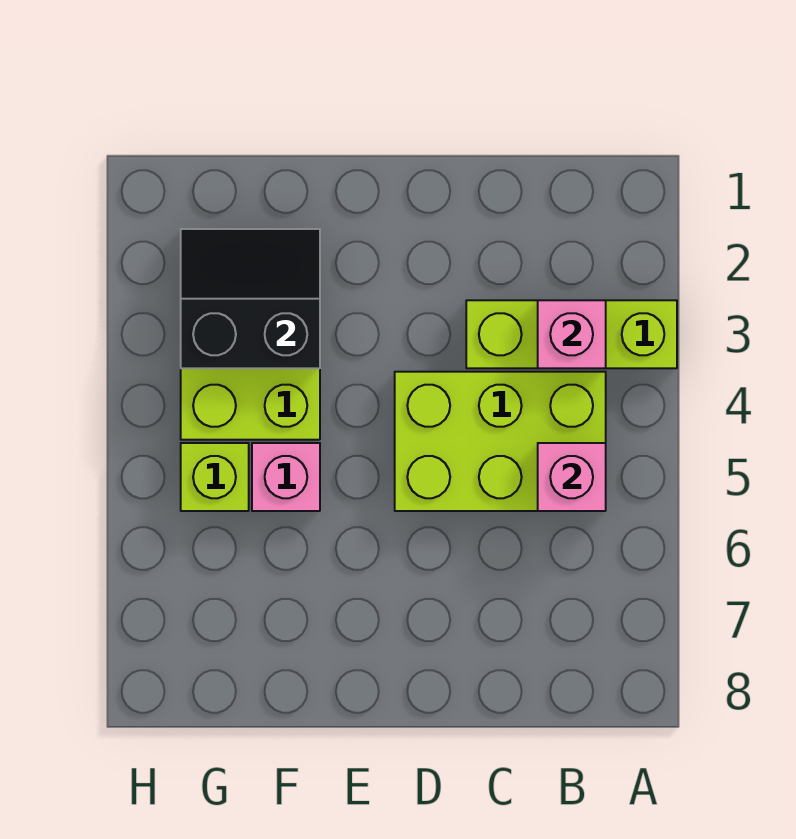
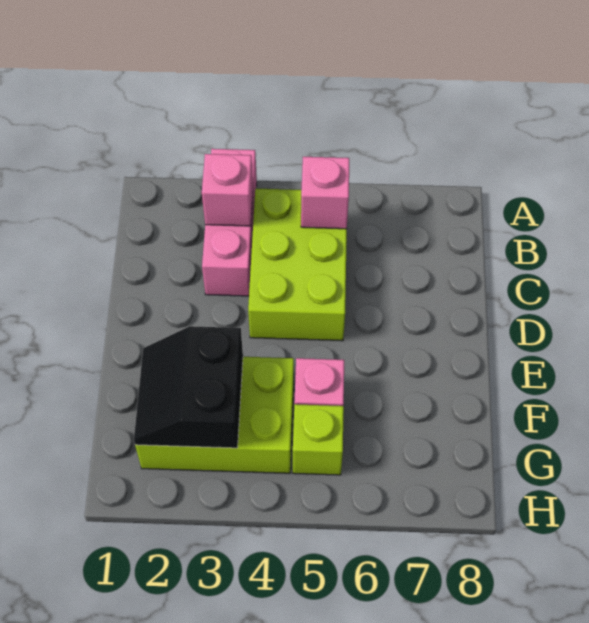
lime brick A3:C3 level 1 -> pink brick A3:C3 level 1

